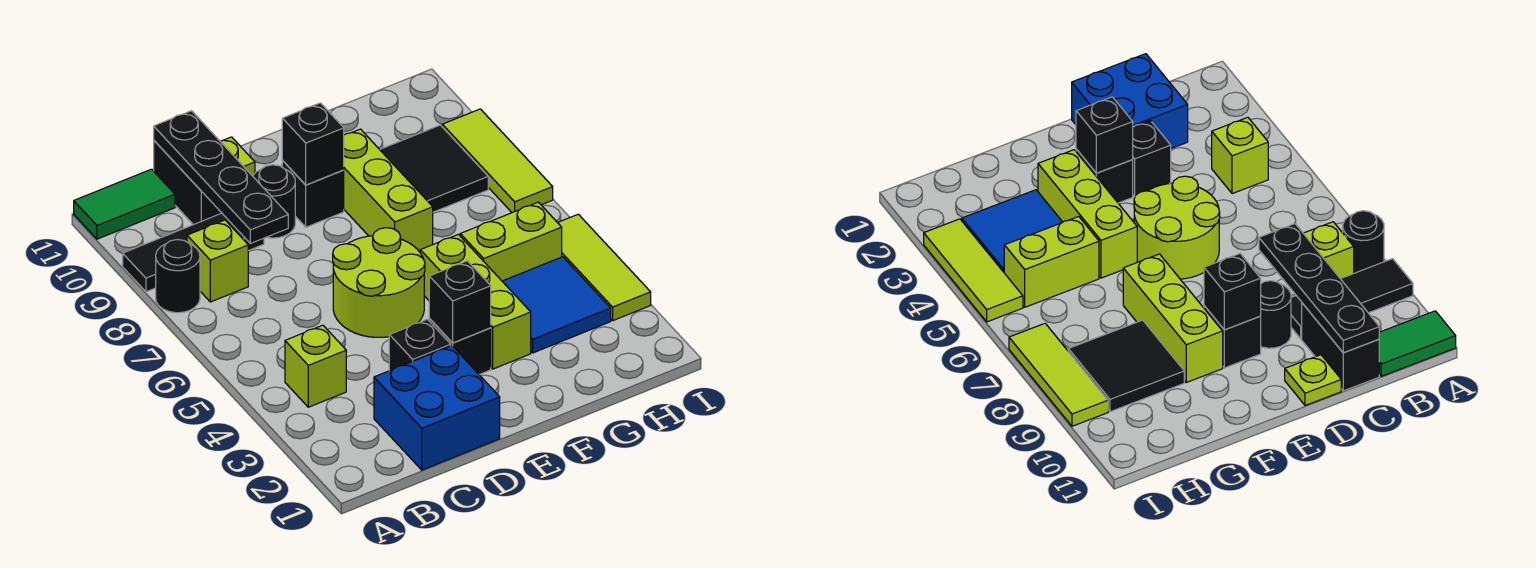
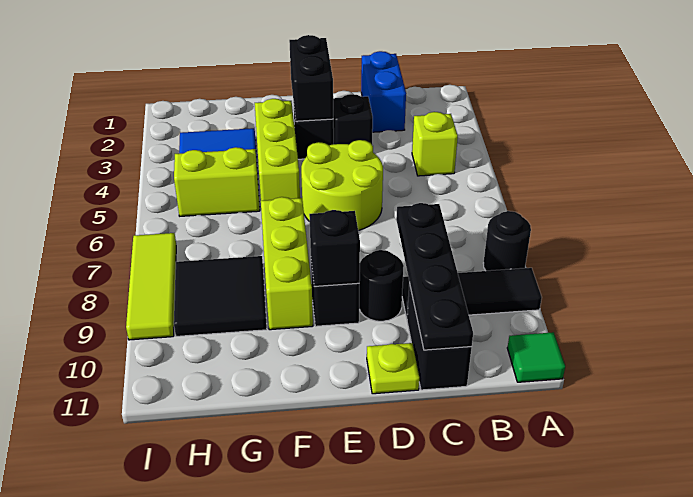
green tile A11:B11 level 1 -> green tile A11 level 1
lime brick B8 level 1 -> none
blue brick C1:D2 level 1 -> blue brick C1:C2 level 1
black brick E3 level 2 -> black brick E2:E3 level 2
lime tile I3:I5 level 1 -> none

